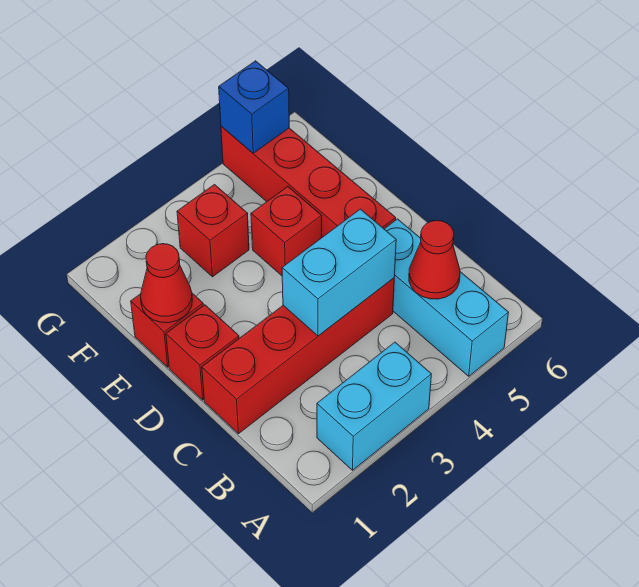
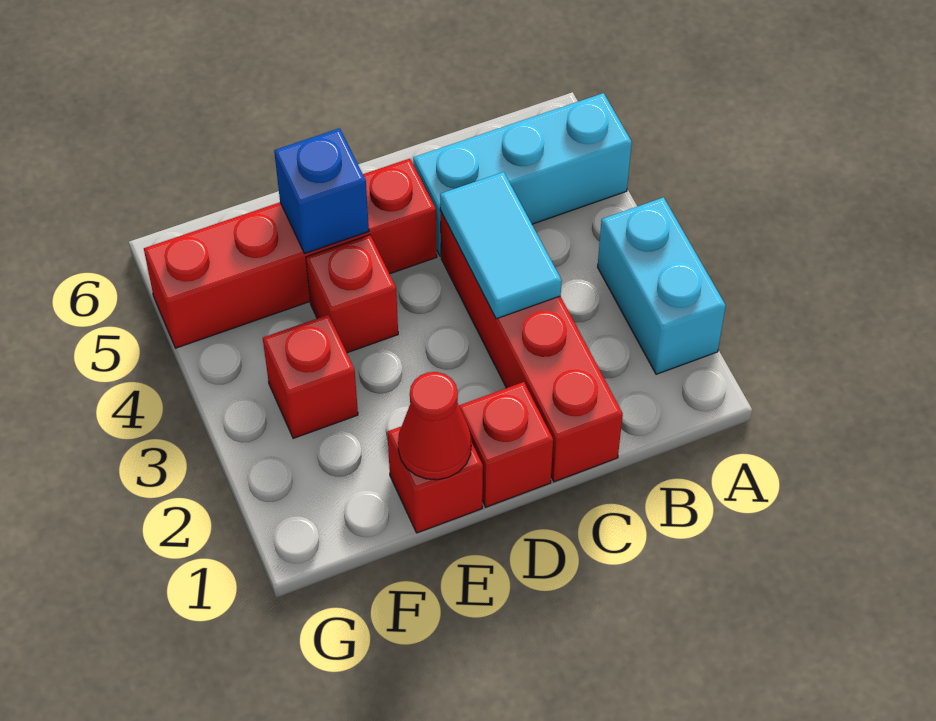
red cone B5 level 2 -> none
cyan brick C3:C4 level 2 -> cyan tile C3:C4 level 2
blue brick G5 level 2 -> blue brick E5 level 2

